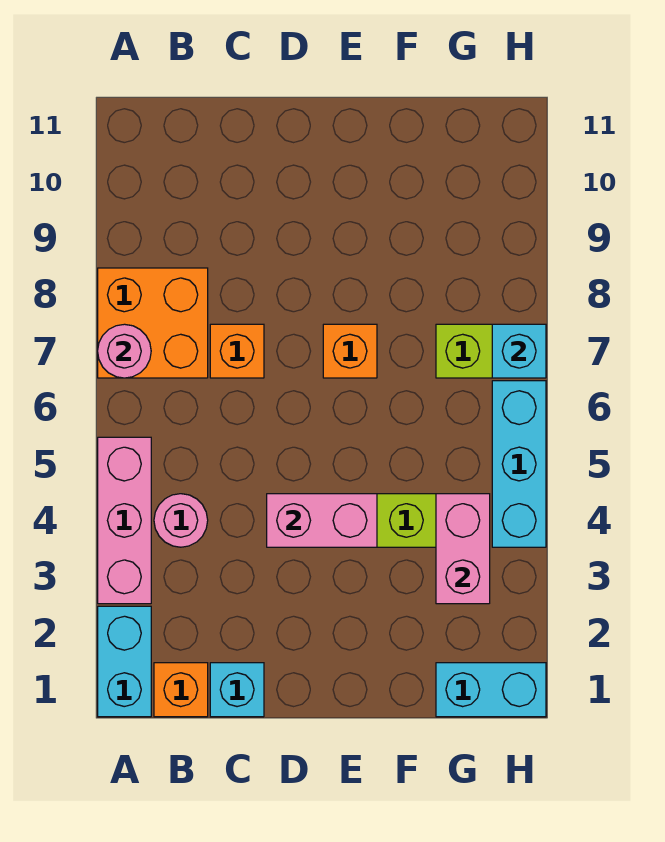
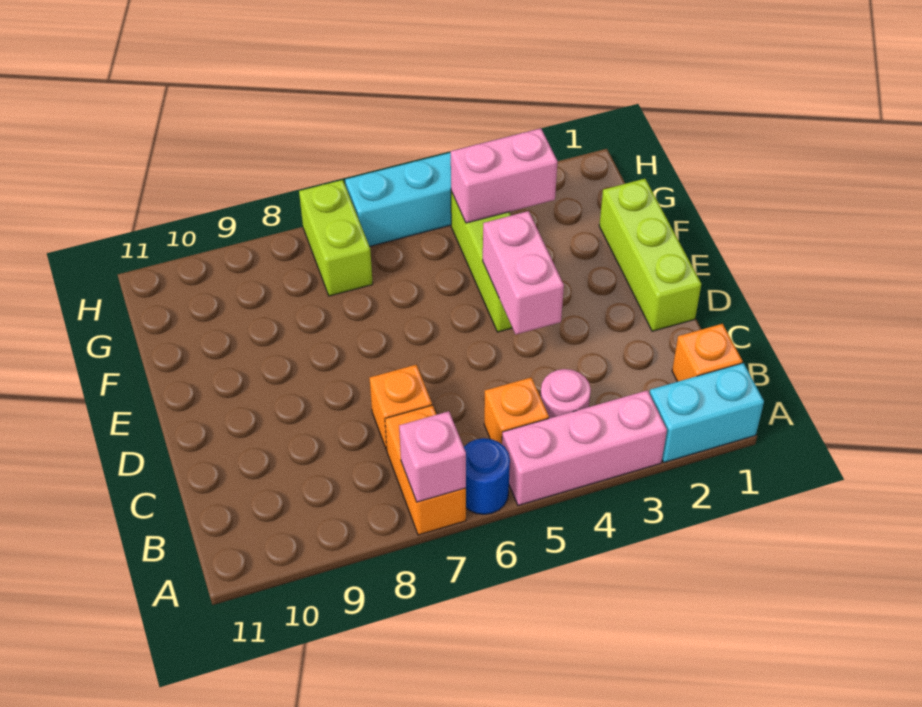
none -> blue round brick A6 level 1
orange brick A7:B8 level 1 -> orange brick A7:B7 level 1
pink round brick A7 level 2 -> pink brick A7 level 2
cyan brick C1 level 1 -> none
none -> lime brick D1:F1 level 1
orange brick E7 level 1 -> orange brick B5 level 1
cyan brick G1:H1 level 1 -> none
cyan brick H7 level 2 -> none

